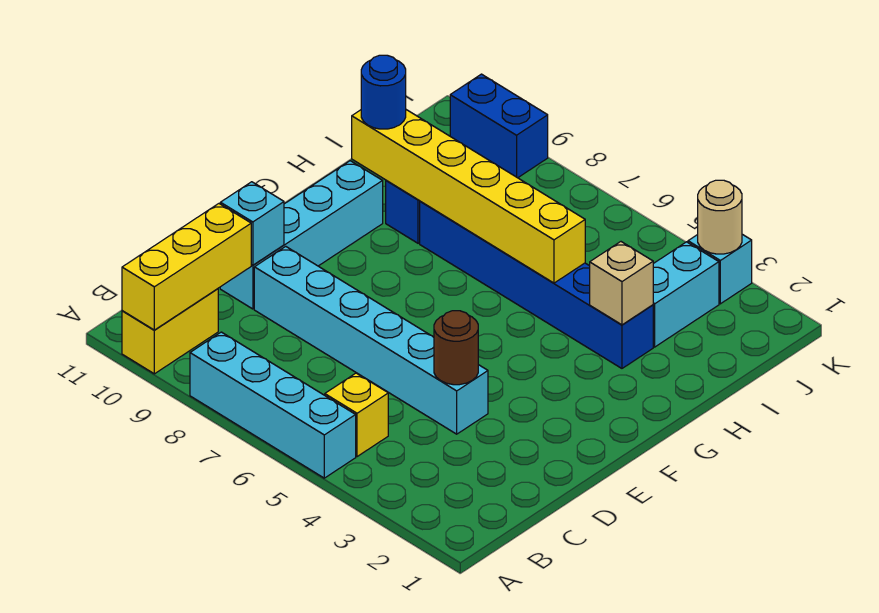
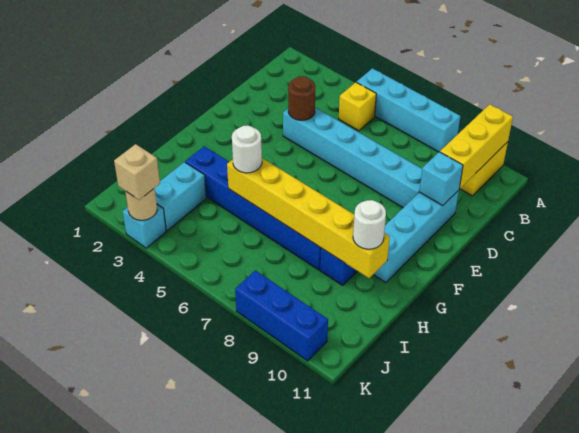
tan brick H3 level 2 -> tan brick K3 level 3
none -> white round brick H5 level 3
blue round brick H10 level 3 -> white round brick H10 level 3
blue brick K9:K10 level 1 -> blue brick K8:K10 level 1

